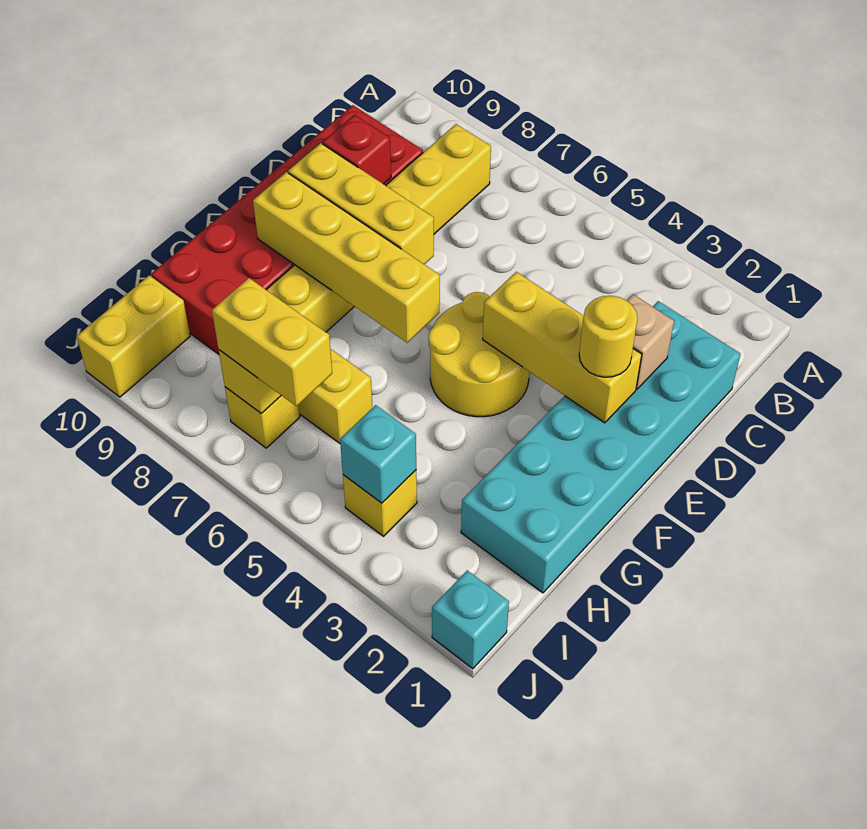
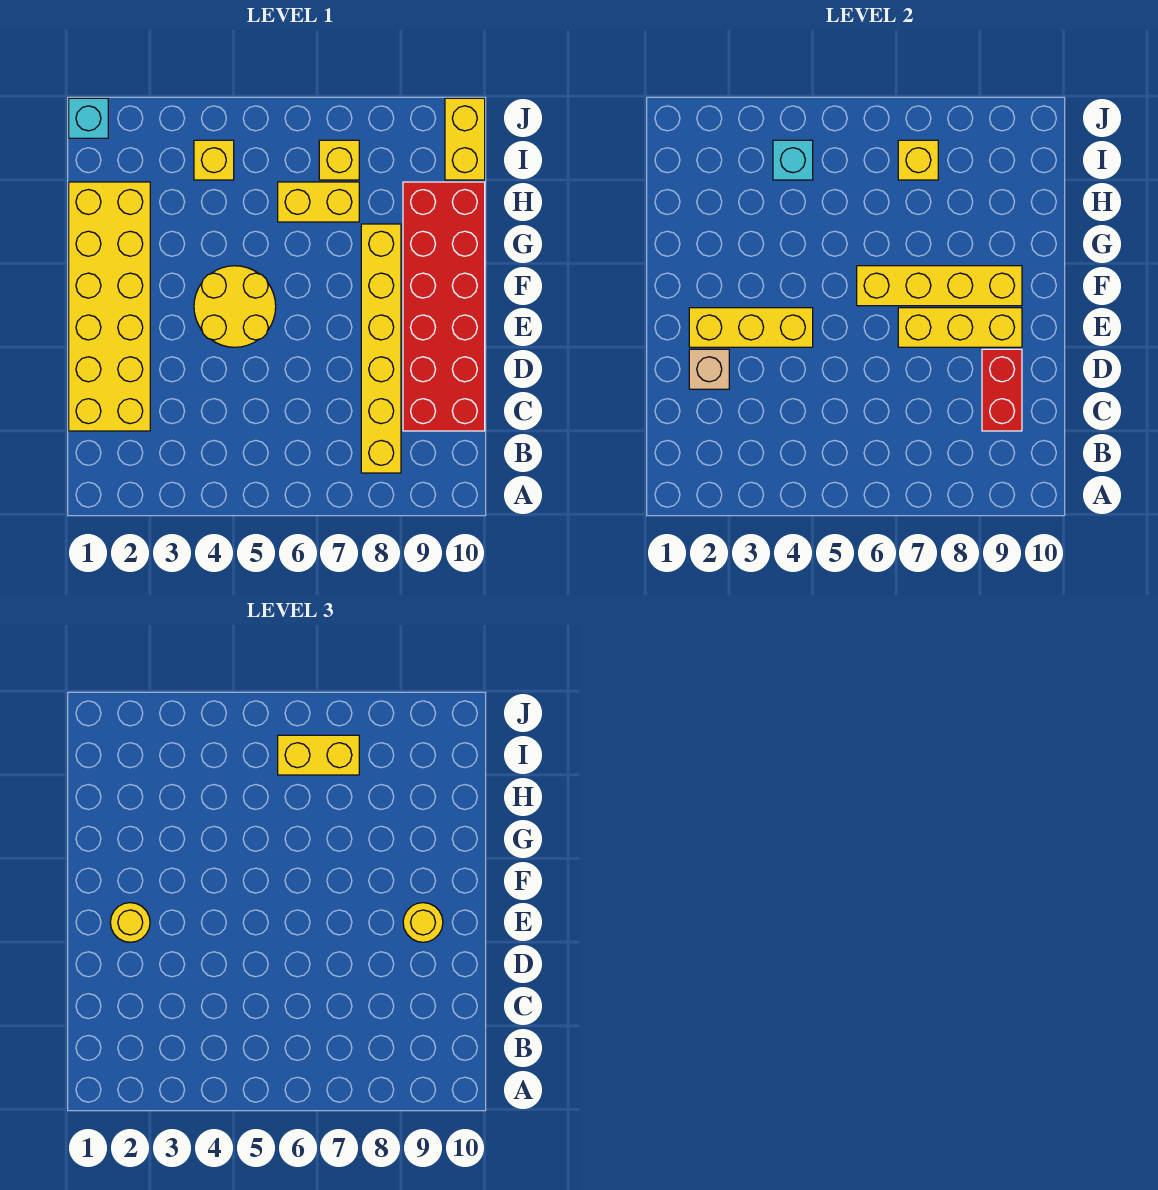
cyan brick C1:H2 level 1 -> yellow brick C1:H2 level 1
red brick D9 level 2 -> red brick C9:D9 level 2
none -> yellow round brick E9 level 3

